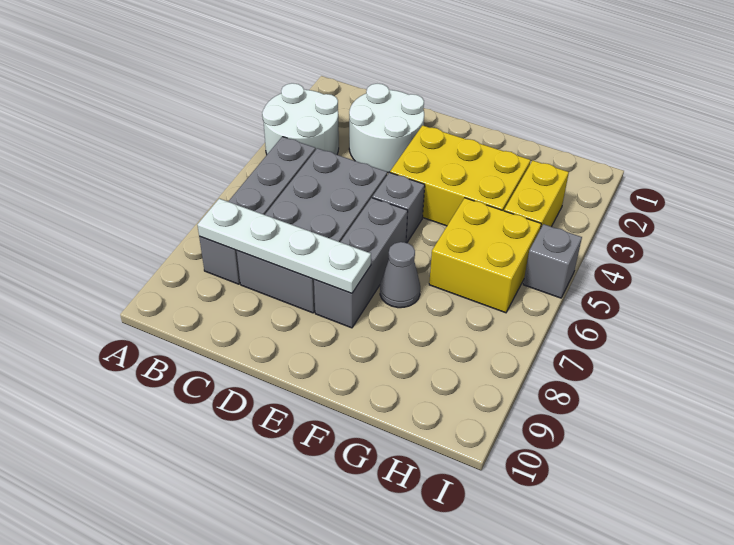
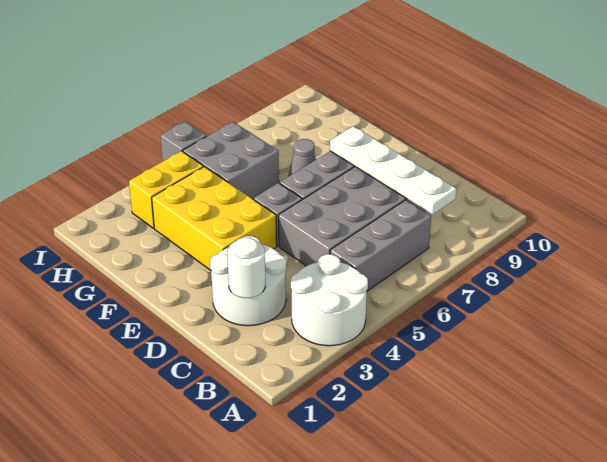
grey brick B5:B8 level 1 -> grey brick B5:B7 level 1
none -> white round brick C2 level 2
yellow brick G5:H6 level 1 -> grey brick G5:H6 level 1

